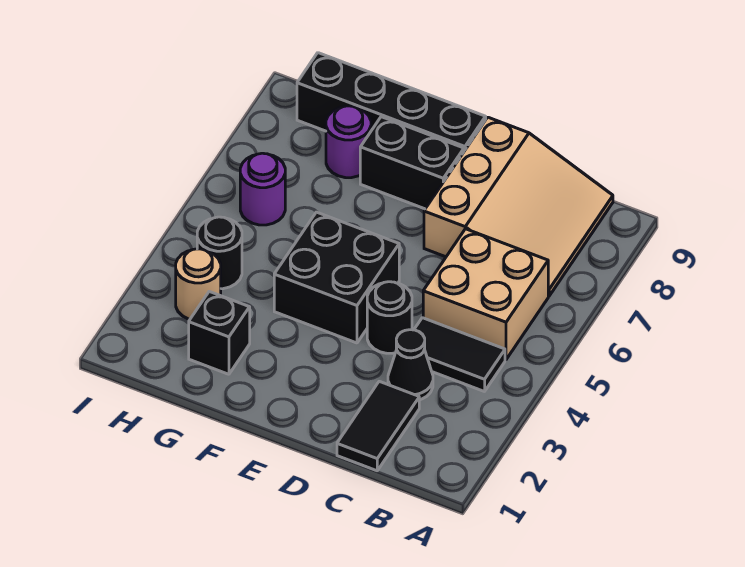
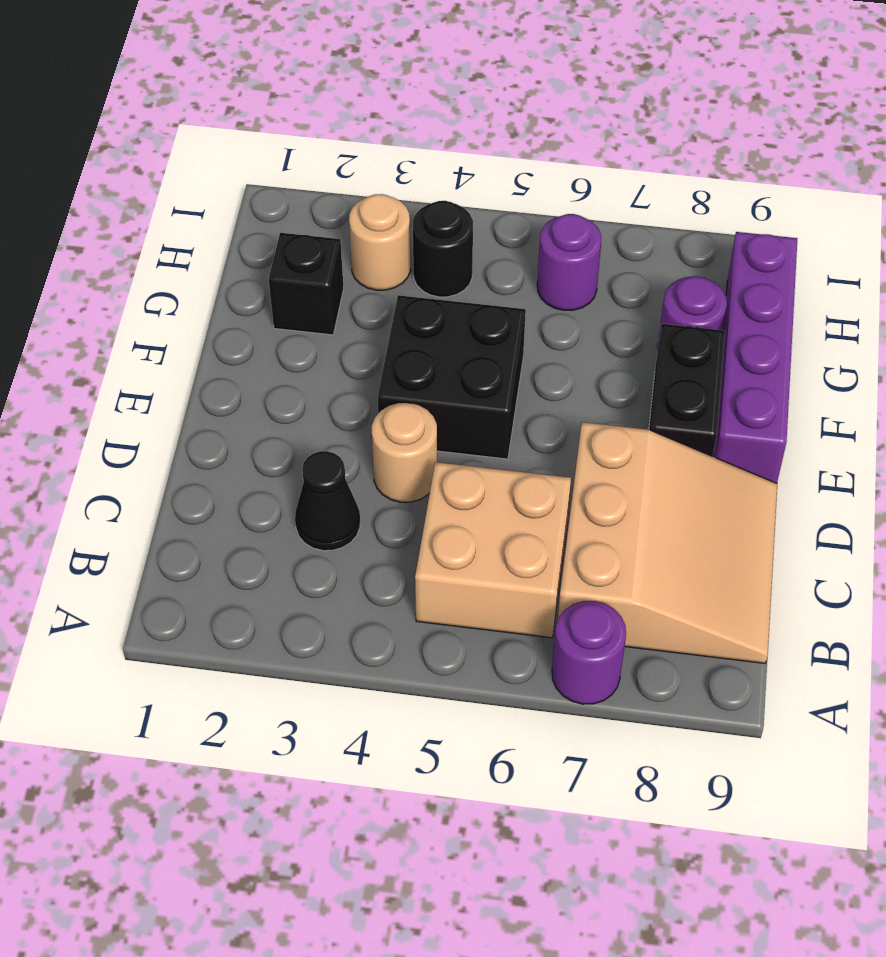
none -> purple round brick A7 level 1
black tile B4:C4 level 1 -> none
tan slope B7:D9 level 1 top D -> tan slope B7:D9 level 1 top 7
black tile C1:C2 level 1 -> none
black round brick D4 level 1 -> tan round brick D4 level 1
black brick E9:H9 level 1 -> purple brick E9:H9 level 1

